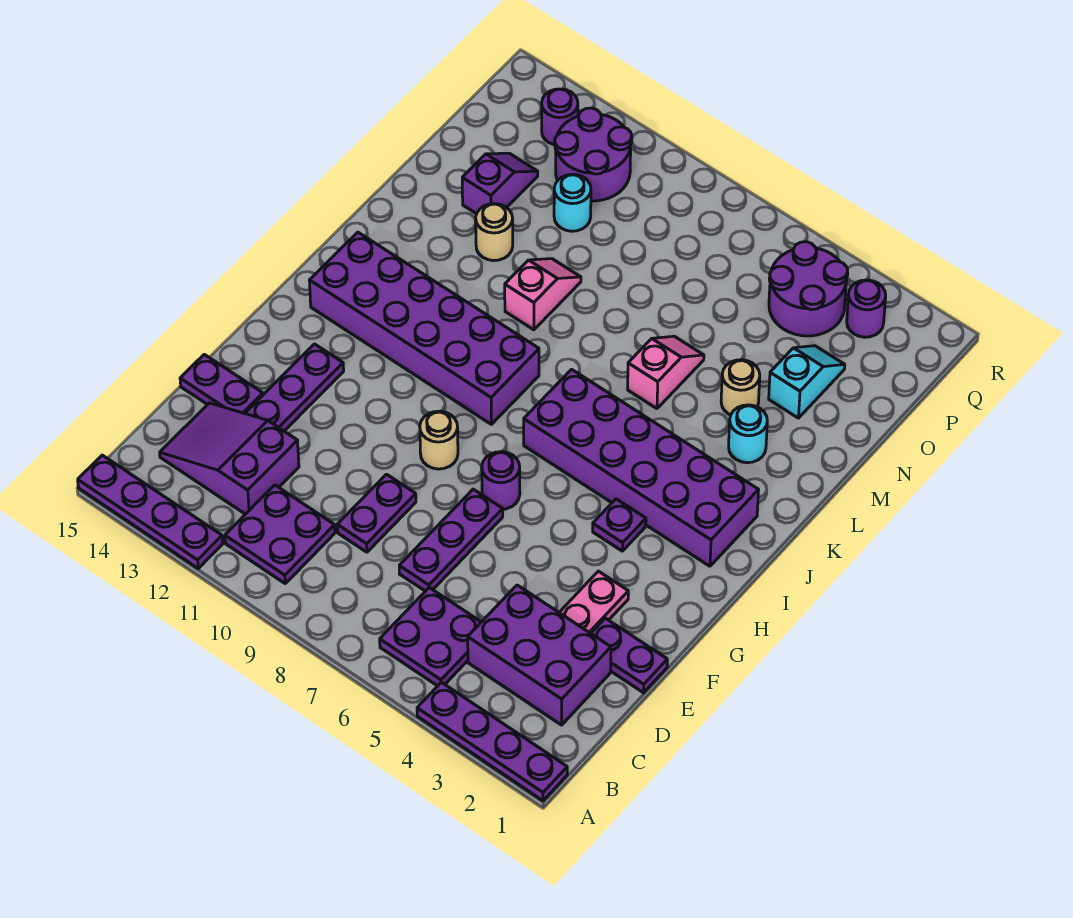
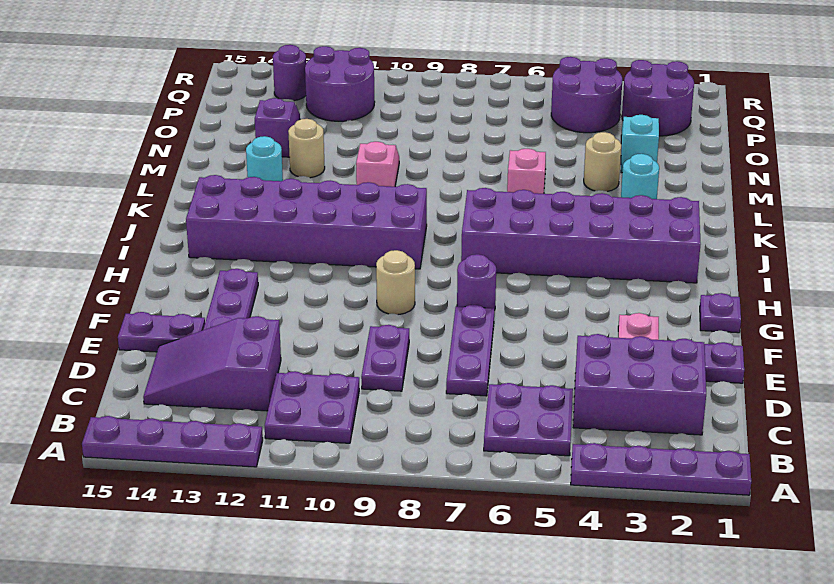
purple plate H4 level 1 -> purple plate G1 level 1
cyan round brick O11 level 1 -> cyan round brick L13 level 1
purple round brick Q3 level 1 -> purple round brick P2:Q3 level 1

